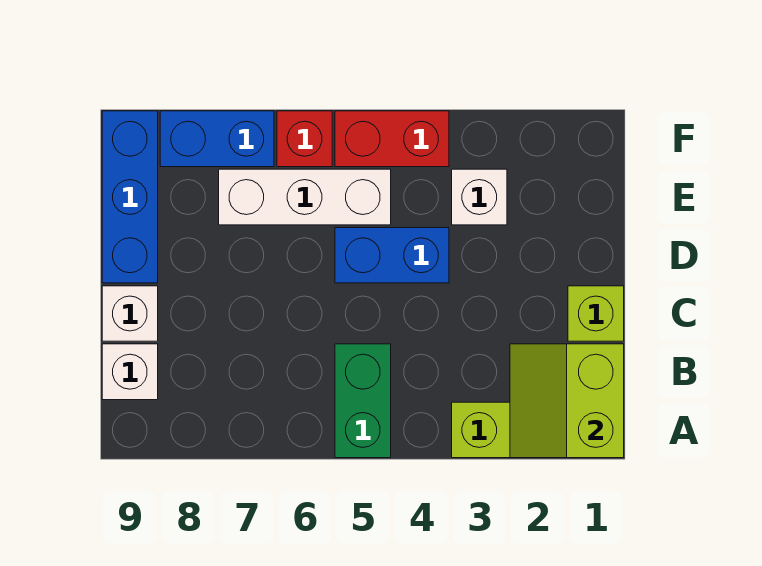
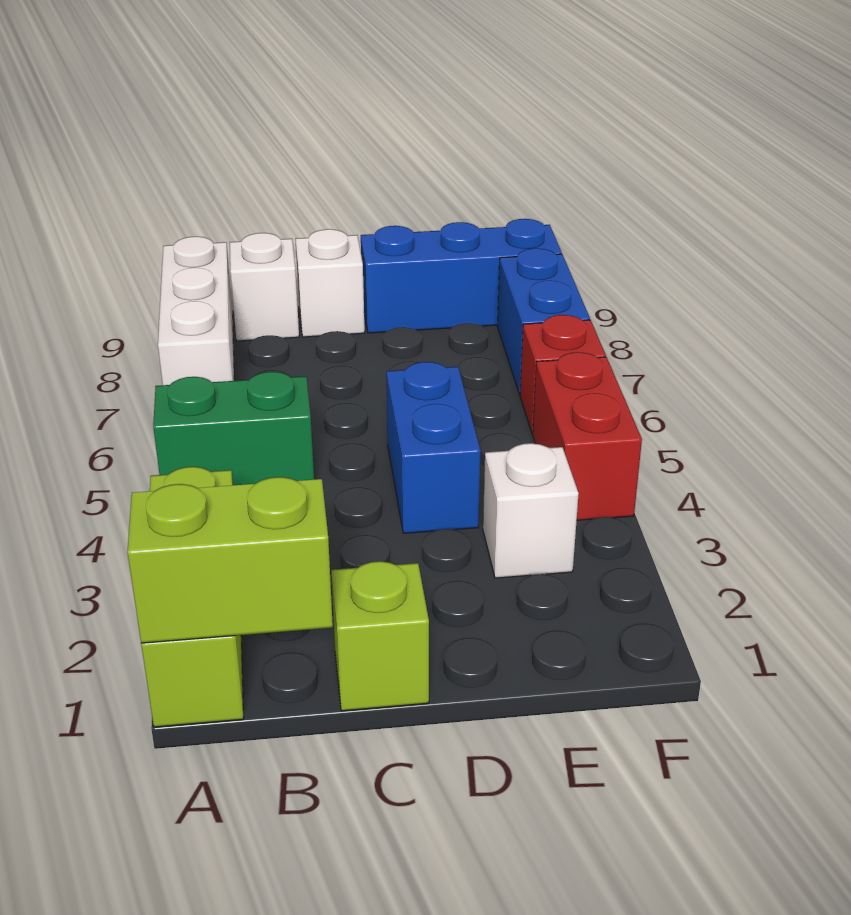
white brick E5:E7 level 1 -> white brick A7:A9 level 1

